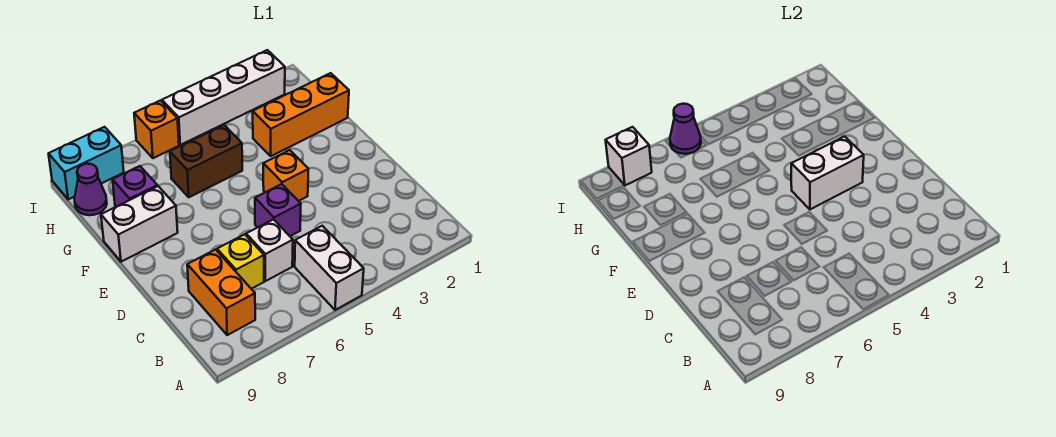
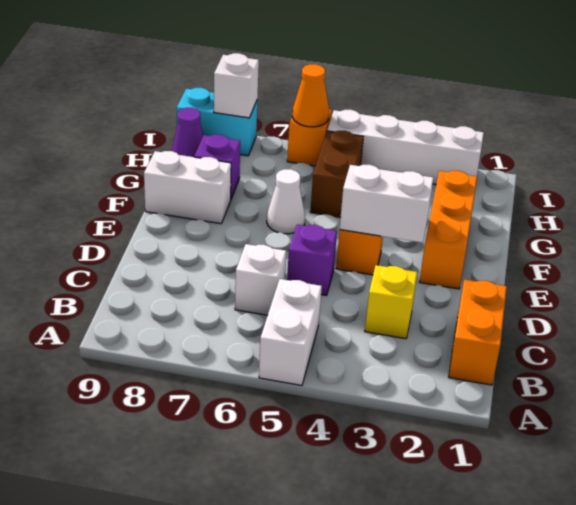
orange brick B8:C8 level 1 -> orange brick B1:C1 level 1
yellow brick C7 level 1 -> yellow brick C3 level 1
none -> white cone F6 level 1
orange brick G1:G3 level 1 -> orange brick E2:G2 level 1
brown brick G5:G6 level 1 -> brown brick G5:H5 level 1
purple cone I6 level 2 -> orange cone I6 level 2

